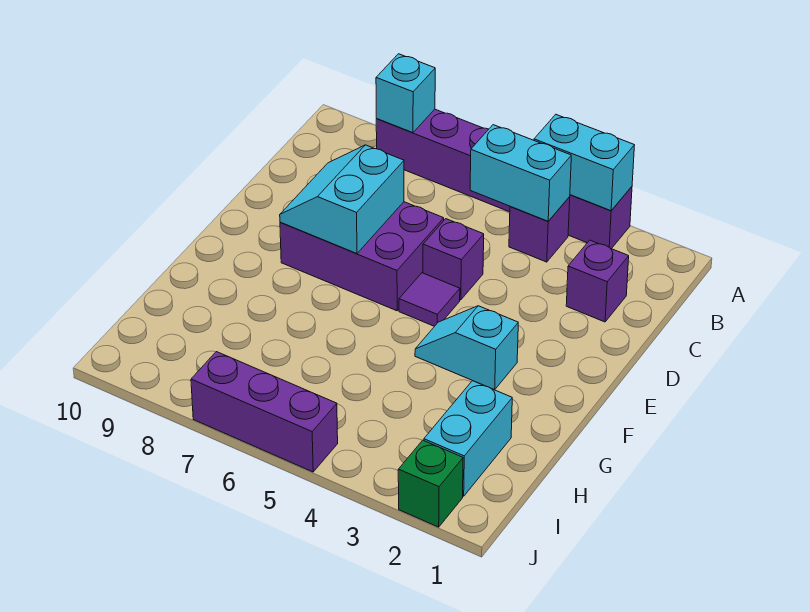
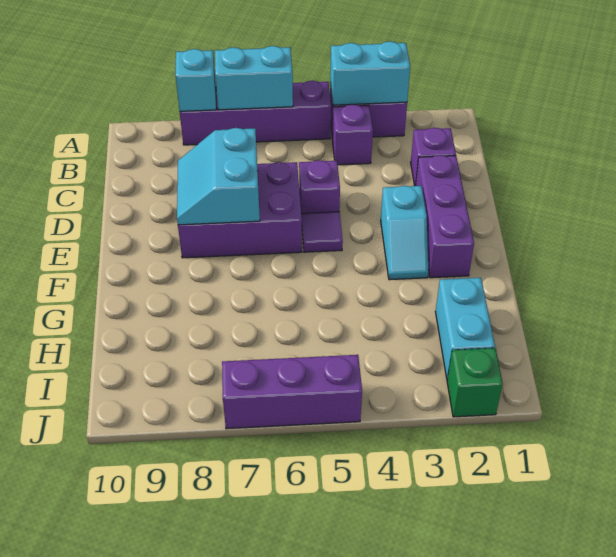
cyan brick B4:B5 level 2 -> cyan brick A6:A7 level 2
none -> purple brick D2:F2 level 1
cyan slope F3:F4 level 1 top 3 -> cyan slope E3:F3 level 1 top E

